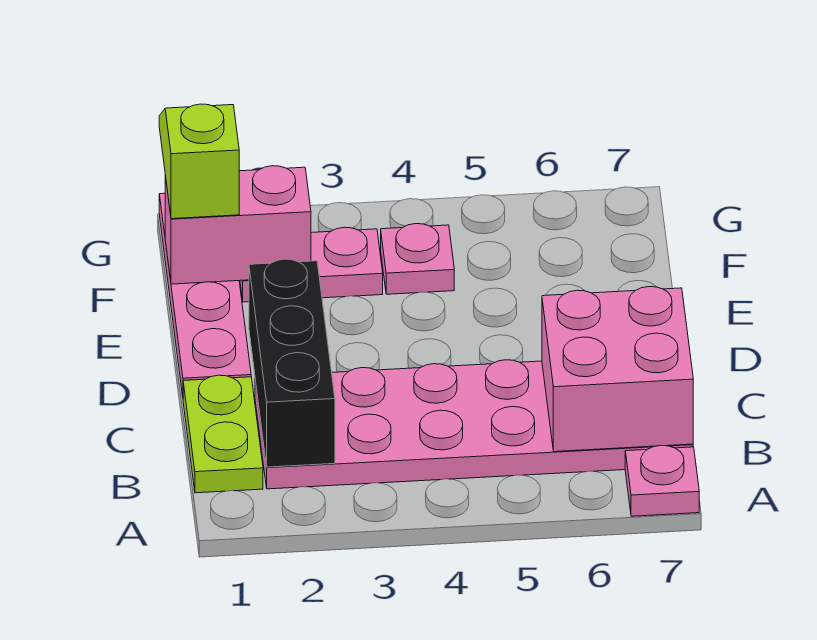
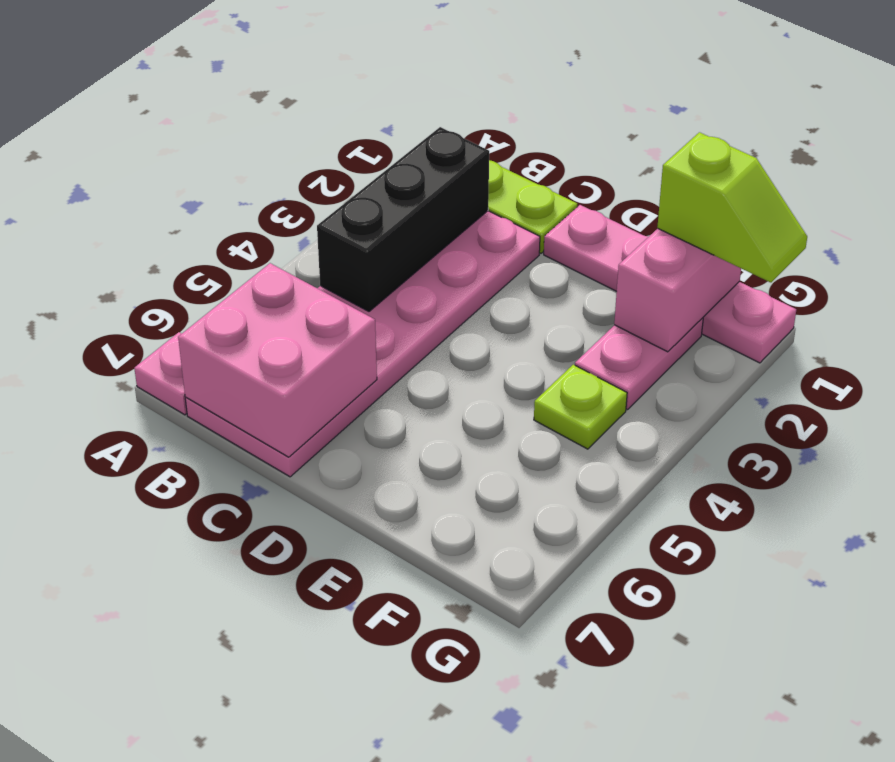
black brick B2:D2 level 2 -> black brick B2:B4 level 2
pink plate F4 level 1 -> lime plate F4 level 1

